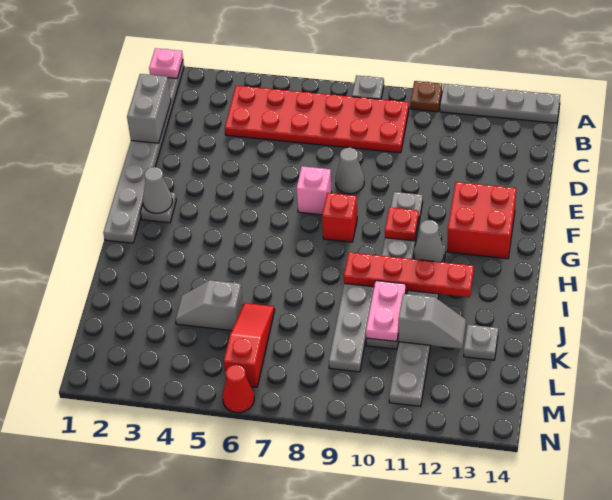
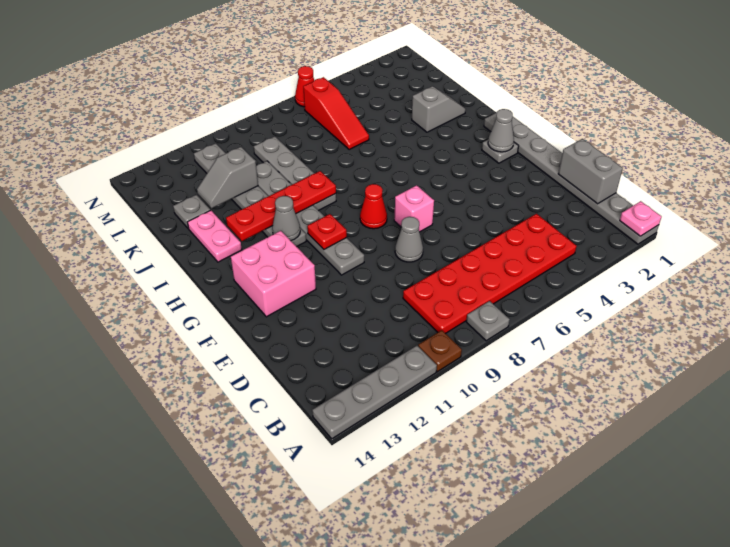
red brick F12:G13 level 1 -> pink brick F12:G13 level 1
red brick G8 level 1 -> red cone G8 level 1
pink plate J10:K10 level 2 -> pink plate I13:J13 level 1
grey slope K4:K5 level 1 top 5 -> grey slope J2:J3 level 1 top 3

